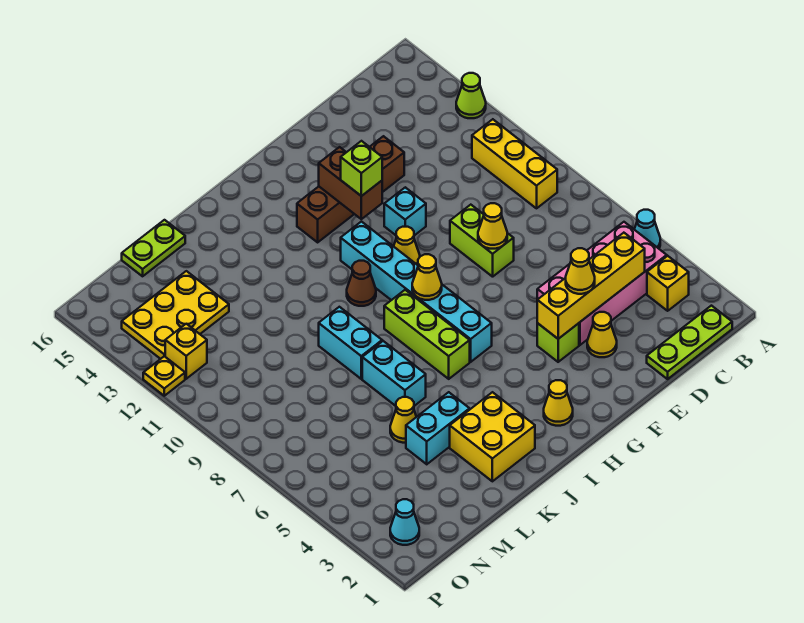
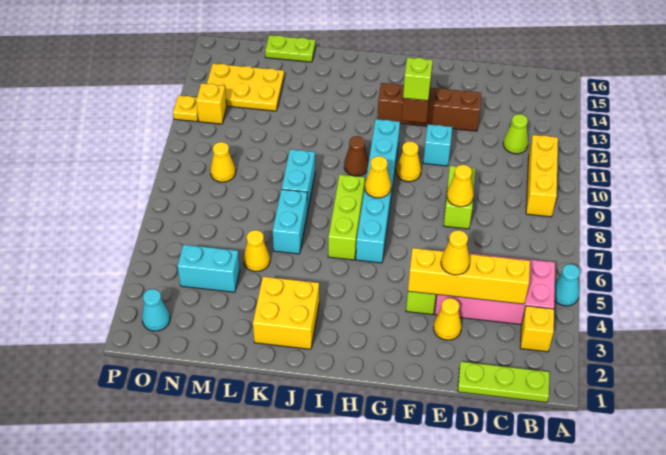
lime cone A13 level 1 -> lime cone C12 level 1
yellow cone H2 level 1 -> yellow cone N9 level 1
cyan brick K4:L4 level 1 -> cyan brick M4:N4 level 1

